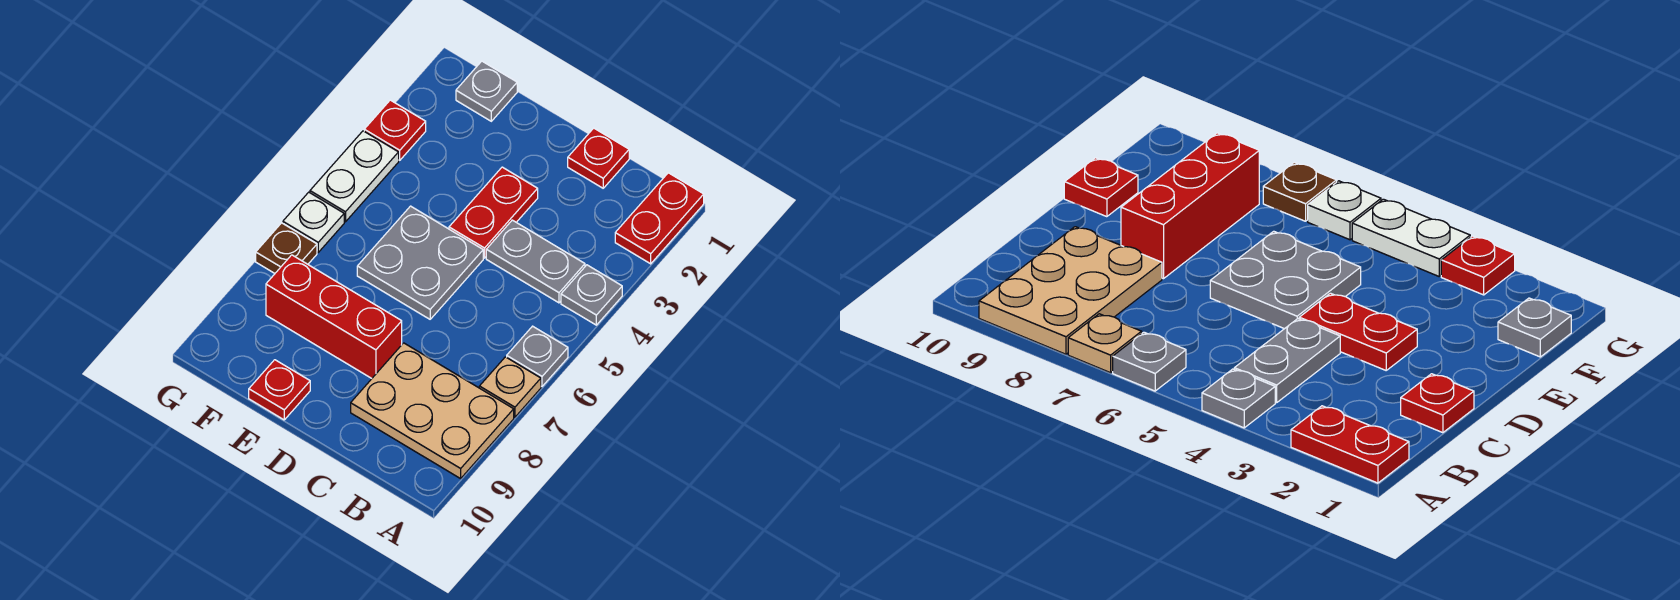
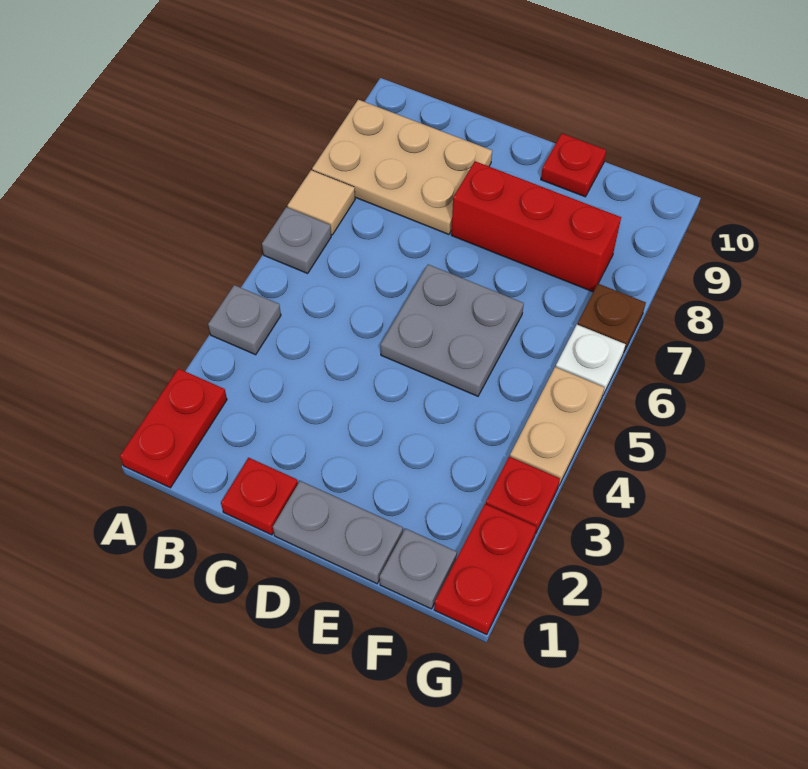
tan plate A7 level 1 -> tan tile A7 level 1
grey plate B4:C4 level 1 -> grey plate D1:E1 level 1
red plate D3:D4 level 1 -> red plate G1:G2 level 1
white plate G4:G5 level 1 -> tan plate G4:G5 level 1

